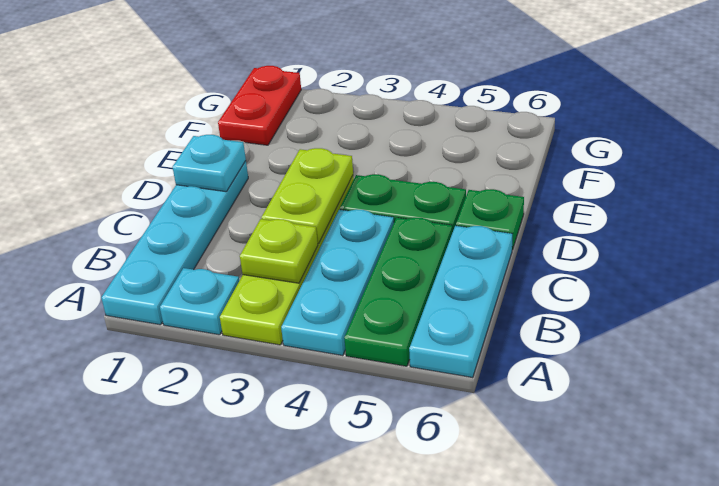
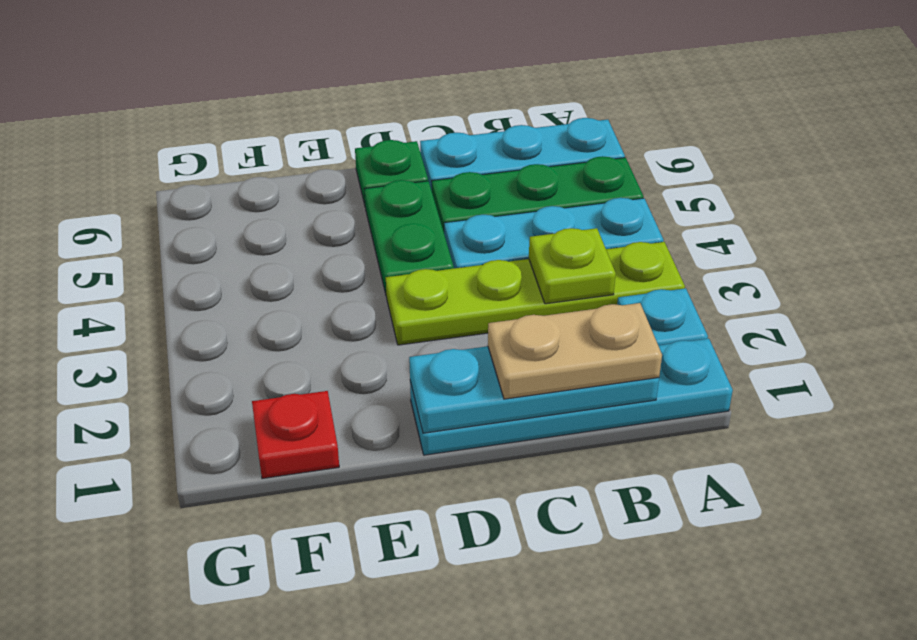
none -> tan plate B1:C1 level 3
lime plate C3:D3 level 2 -> none
cyan plate D1 level 2 -> cyan plate B1:D1 level 2
red plate F1:G1 level 1 -> red plate F1 level 1

